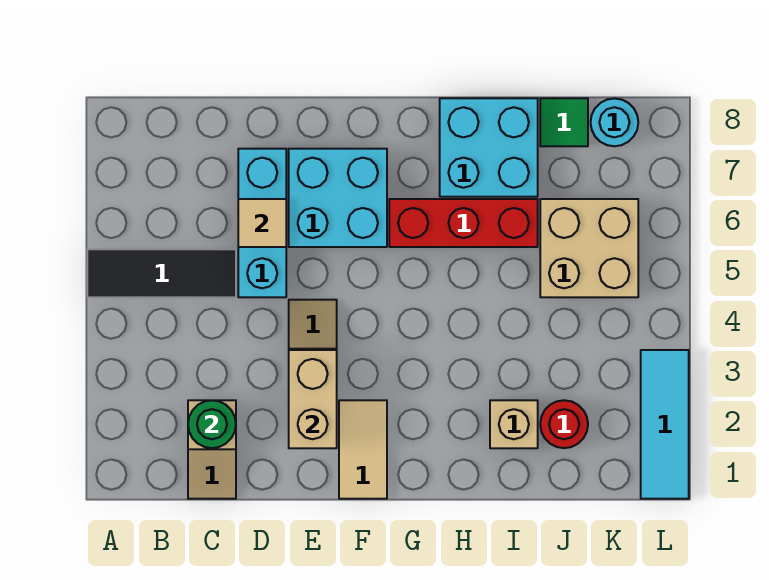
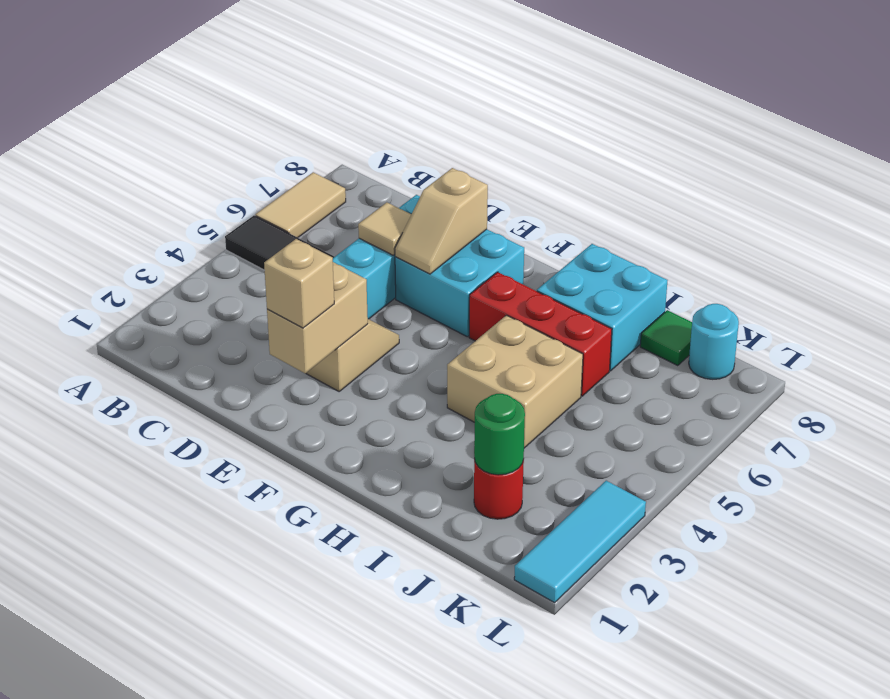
tan slope C1:C2 level 1 top 2 -> tan slope E6:E7 level 2 top 7
green round brick C2 level 2 -> green round brick J2 level 2
tan tile F1:F2 level 1 -> tan tile A6:A7 level 1
tan brick I2 level 1 -> tan brick E2 level 3
tan brick J5:K6 level 1 -> tan brick H4:I5 level 1

